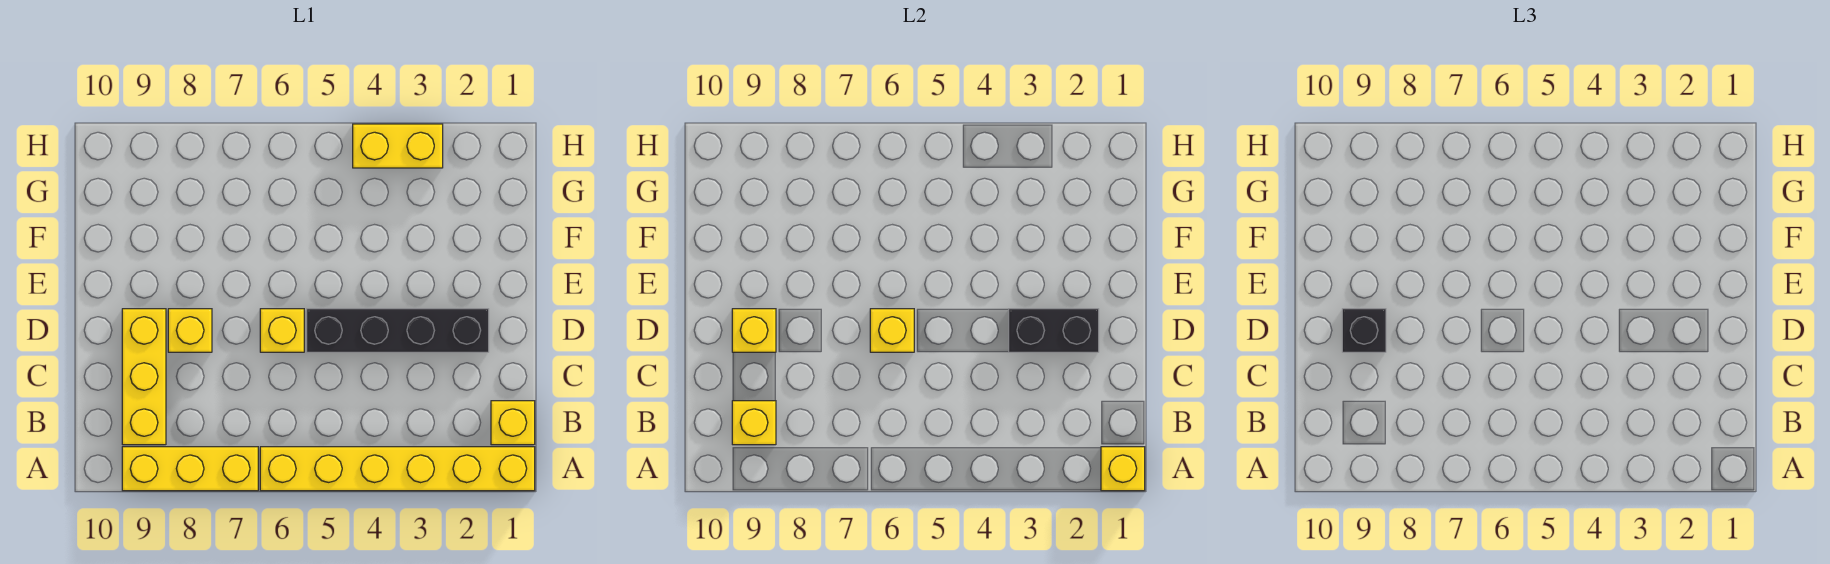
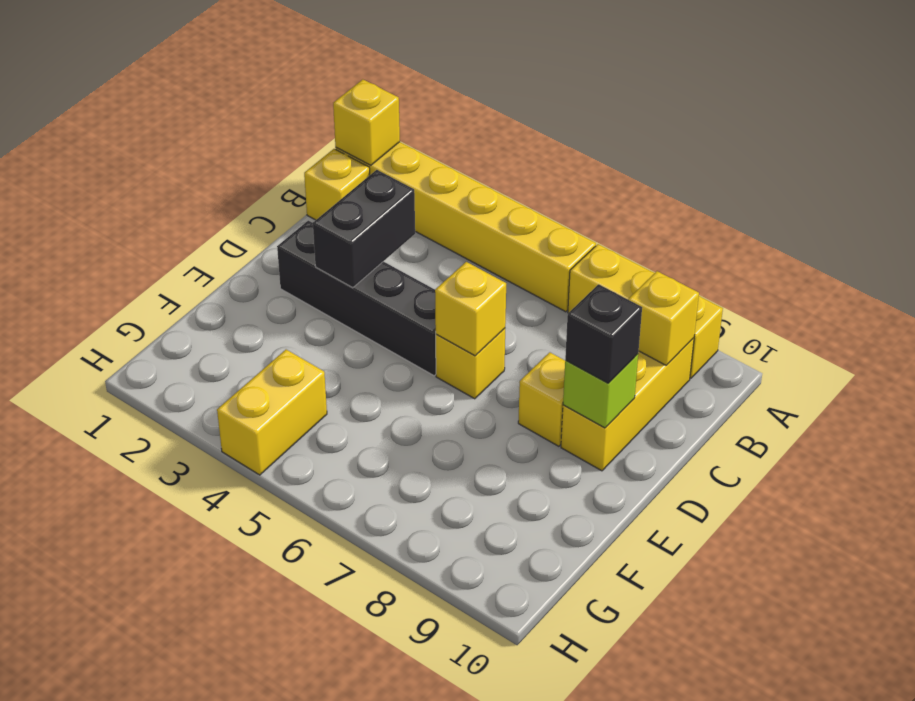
black brick D2:D3 level 2 -> black brick C3:D3 level 2
yellow brick D9 level 2 -> lime brick D9 level 2
yellow brick H3:H4 level 1 -> yellow brick G4:H4 level 1

